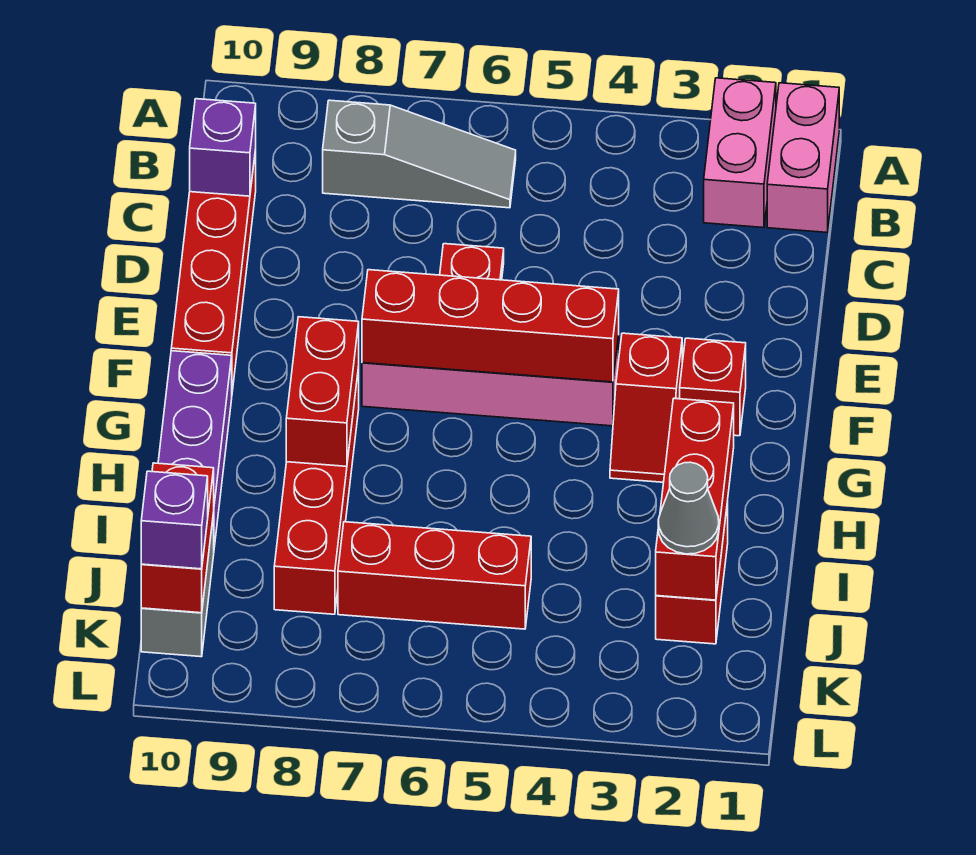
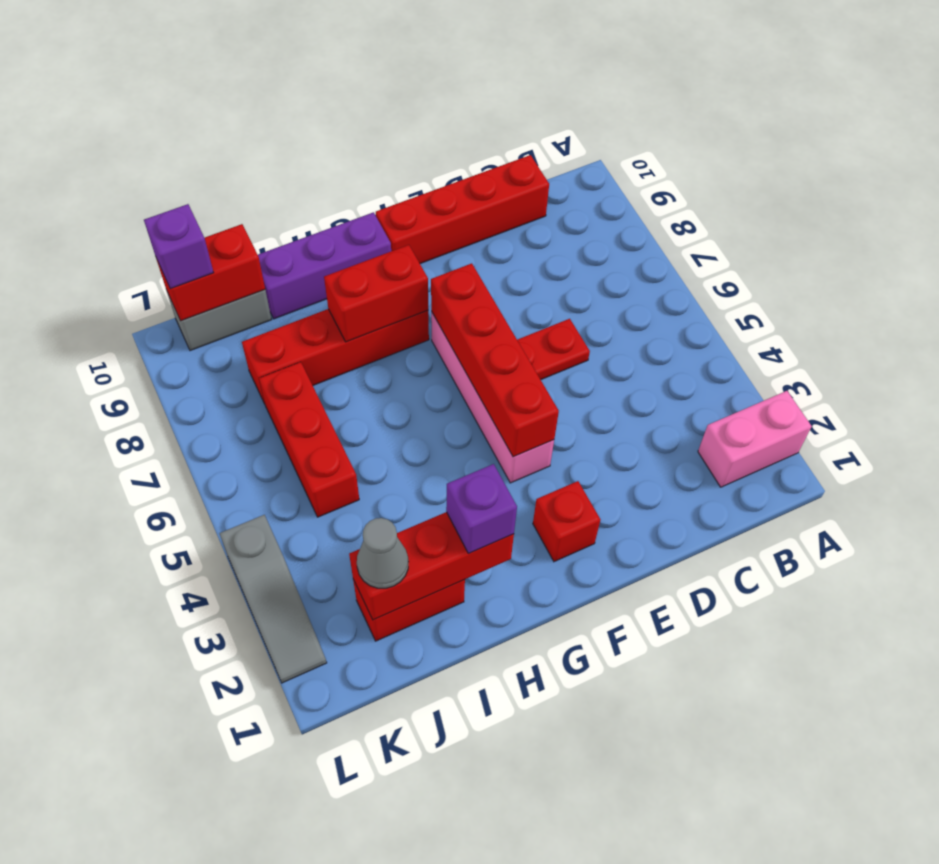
pink brick A1:B1 level 1 -> none
grey slope B6:B8 level 1 top 8 -> grey slope L2:L4 level 1 top 4
purple brick C10 level 2 -> purple brick H2 level 3
red slope F3:G3 level 1 top F -> none

